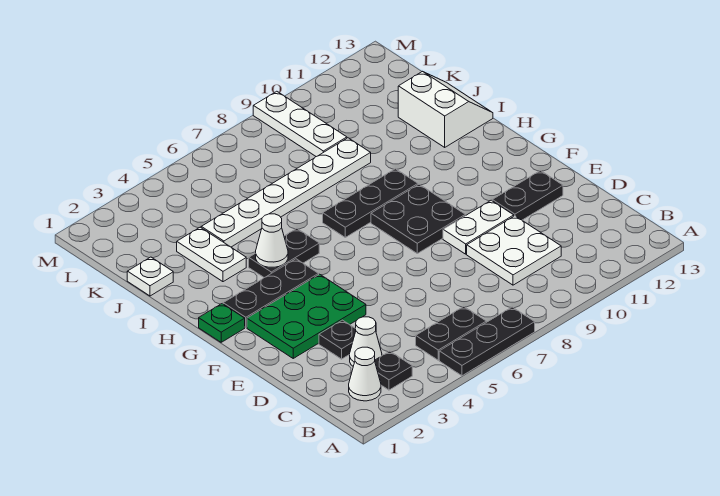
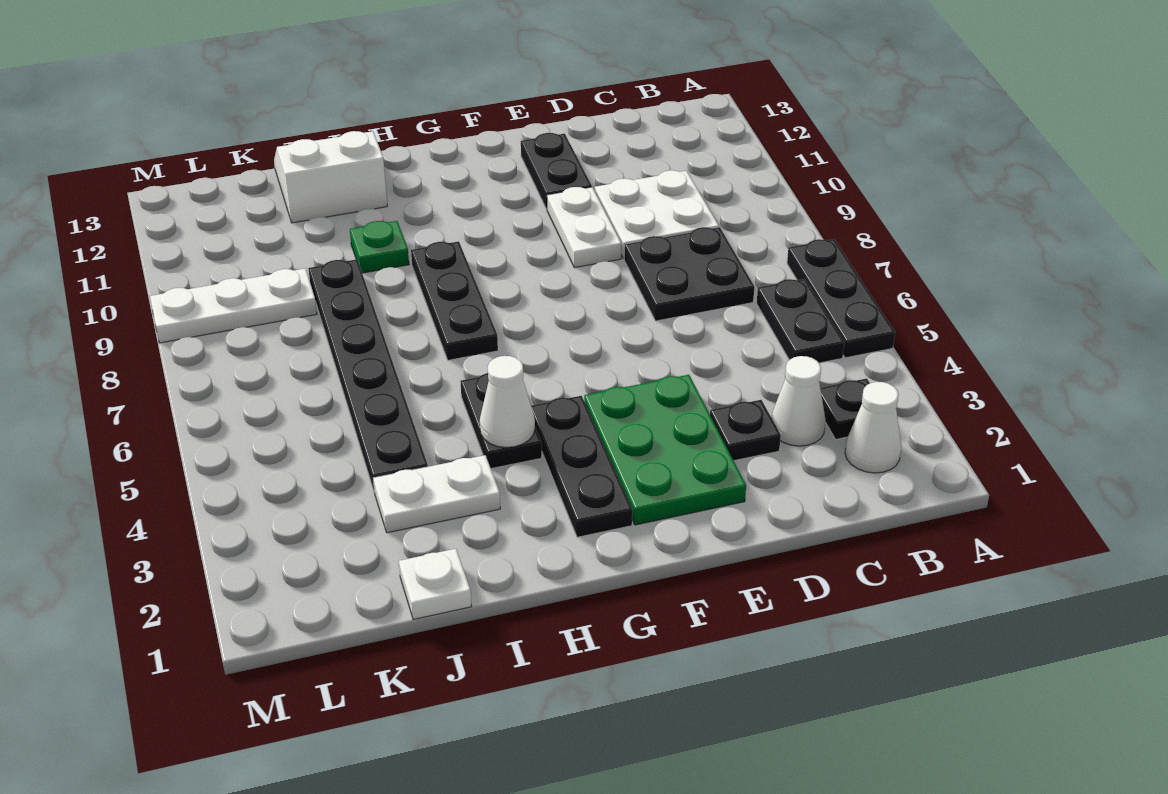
black plate F8:G9 level 1 -> black plate C7:D8 level 1
green plate G1 level 1 -> green plate I10 level 1
white plate J4:J9 level 1 -> black plate J4:J9 level 1

